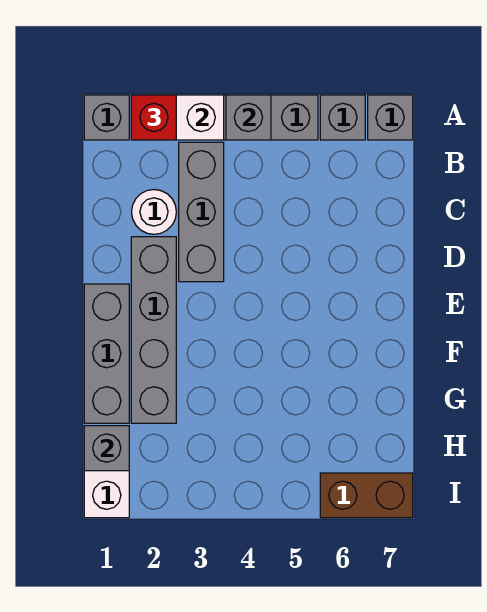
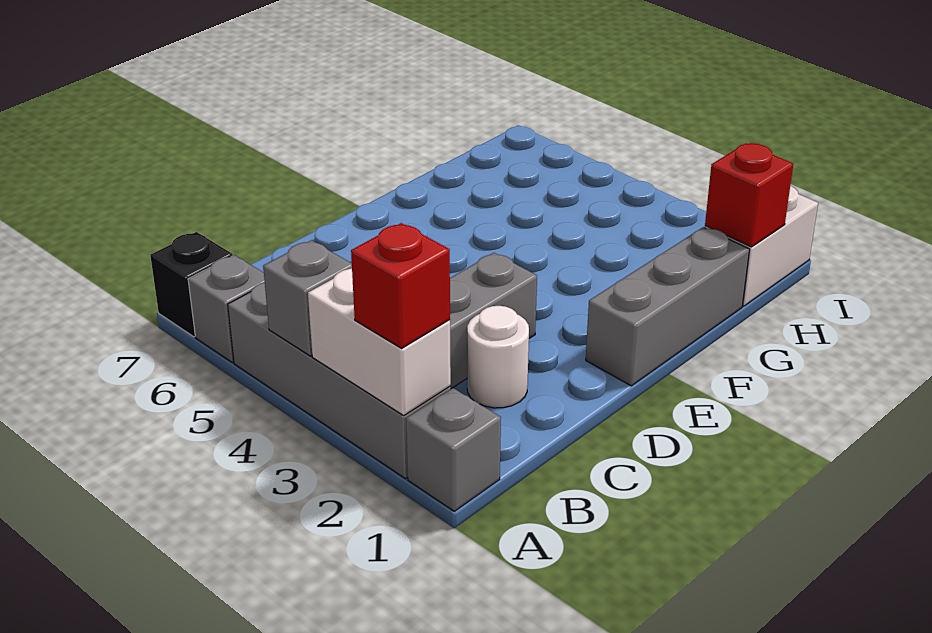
grey brick A7 level 1 -> black brick A7 level 1
grey brick D2:G2 level 1 -> none
grey brick H1 level 2 -> red brick H1 level 2
brown brick I6:I7 level 1 -> none

